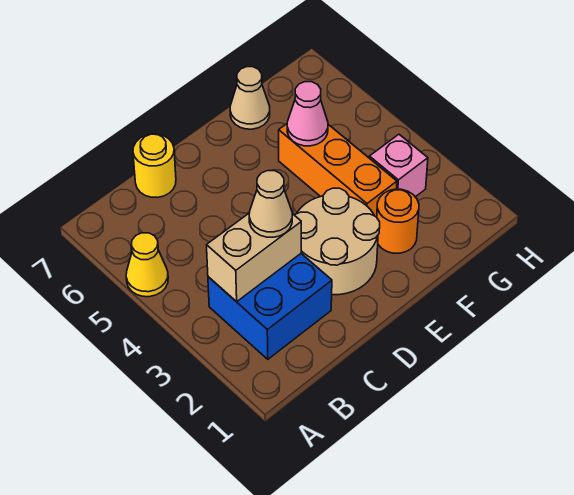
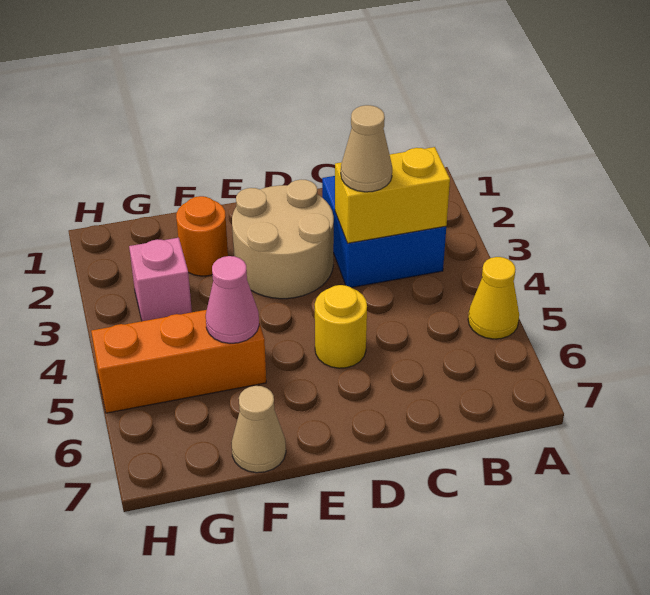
tan brick B3:C3 level 2 -> yellow brick B3:C3 level 2
yellow round brick C7 level 1 -> yellow round brick D5 level 1
orange brick F3:F5 level 1 -> orange brick F5:H5 level 1

